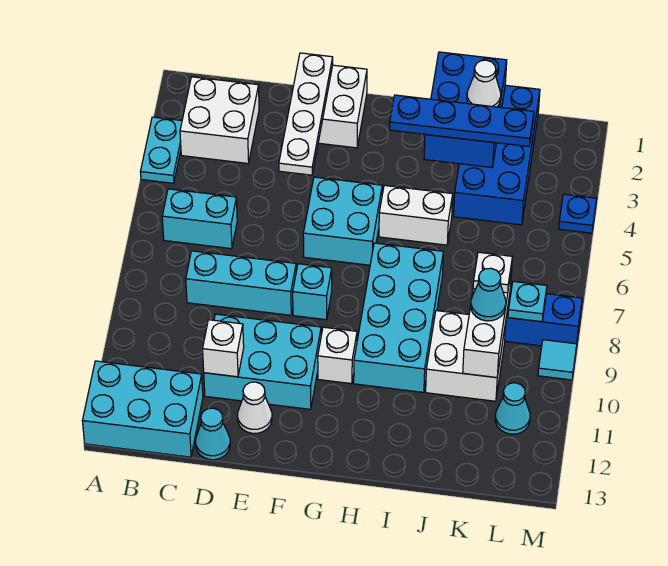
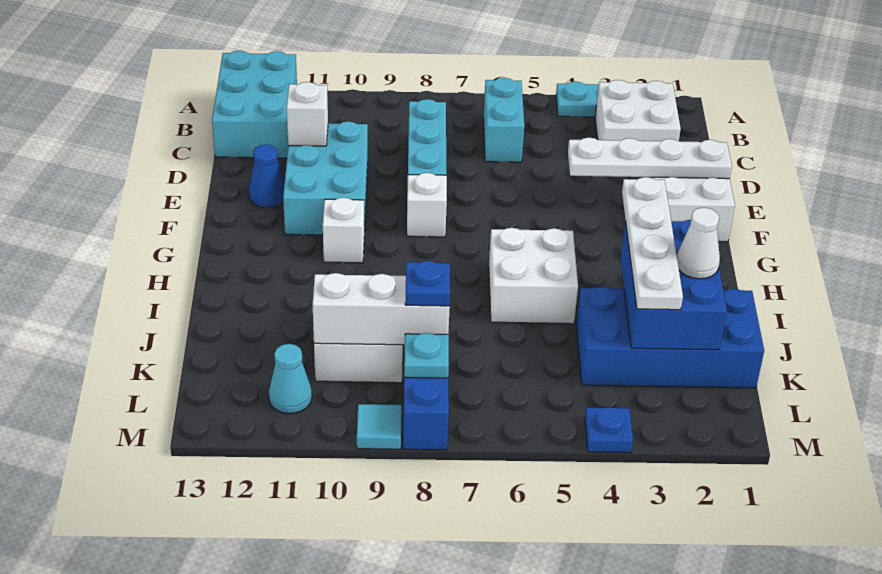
cyan cone D13 level 1 -> none
white cone E12 level 1 -> blue cone E12 level 1
cyan brick F5:G6 level 1 -> none
cyan brick F8 level 1 -> white brick F8 level 1
blue plate H3:K3 level 3 -> white plate H3:K3 level 3
white brick H5:I5 level 1 -> white brick H5:I6 level 1
cyan brick H7:I10 level 1 -> none
blue brick I1:J3 level 2 -> blue brick I2:K3 level 2
white plate K8 level 3 -> blue plate K8 level 3
cyan cone K9 level 3 -> none

